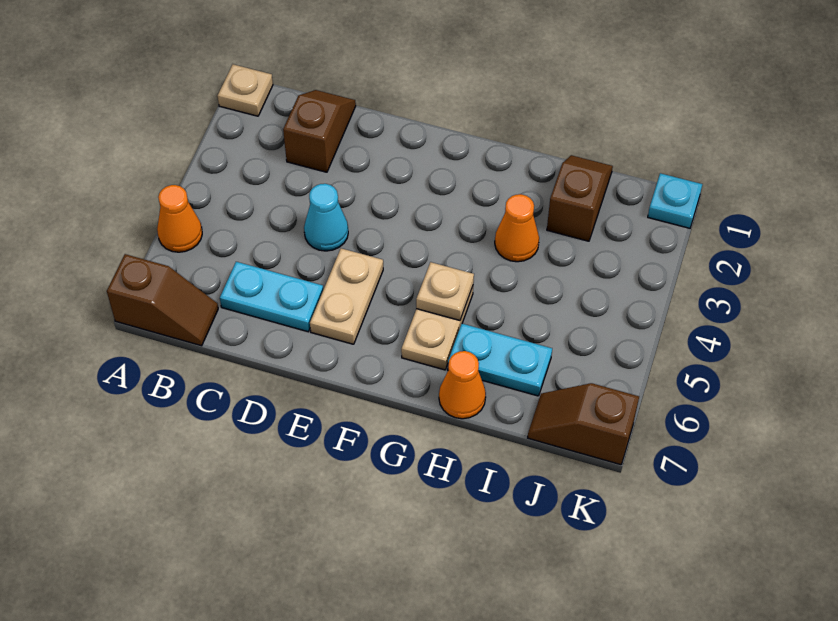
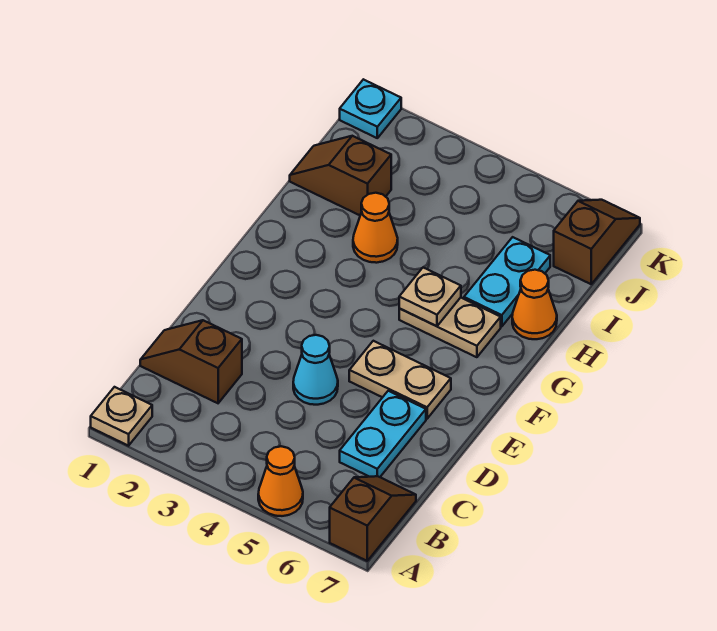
brown slope J7:K7 level 1 top K -> brown slope J7:K7 level 1 top J

